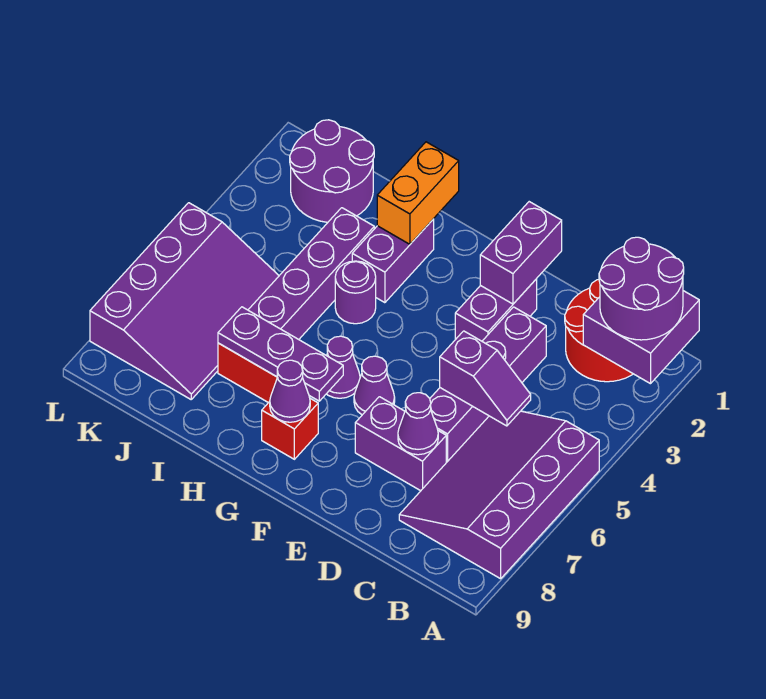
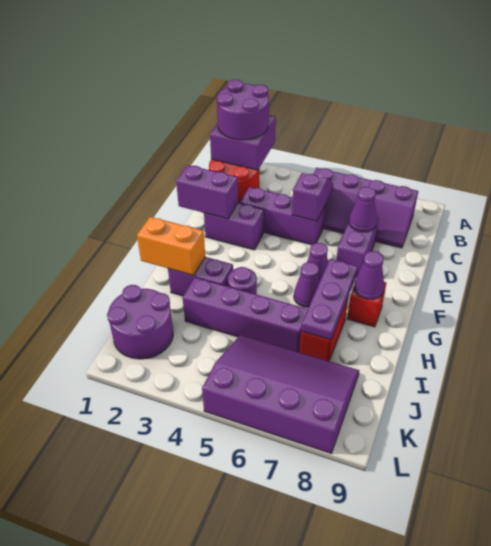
purple slope A5:C8 level 1 top A -> purple slope B5:C8 level 1 top B
purple brick D3:D6 level 1 -> purple brick D3:D5 level 1

